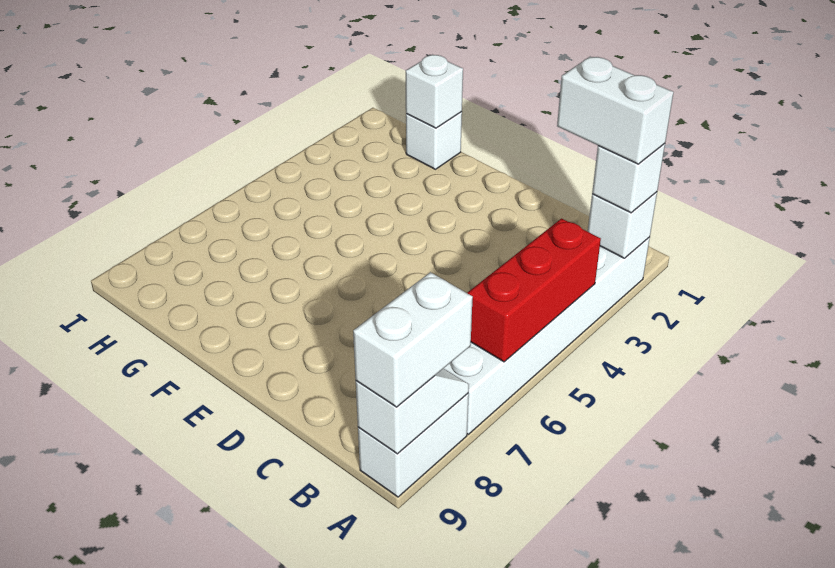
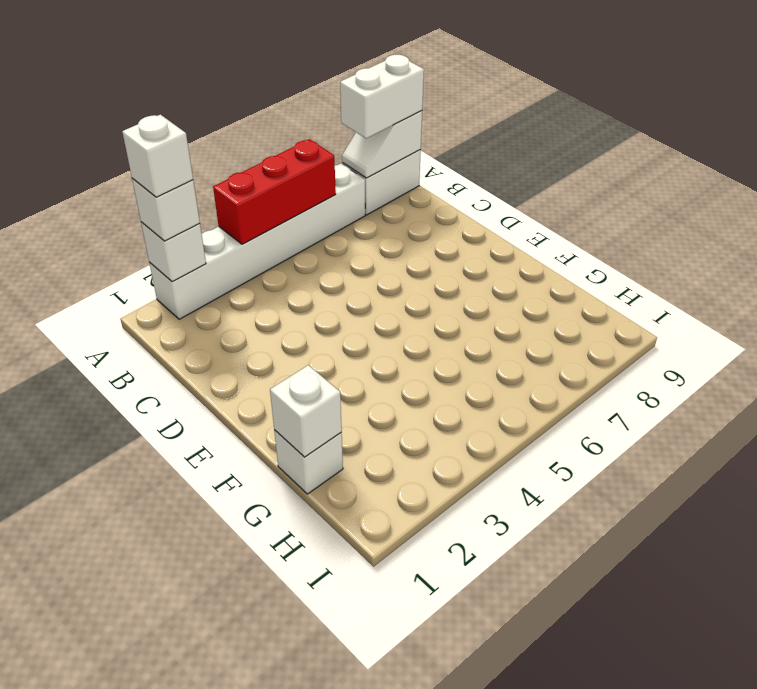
white brick A2:B2 level 4 -> white brick A2 level 4

